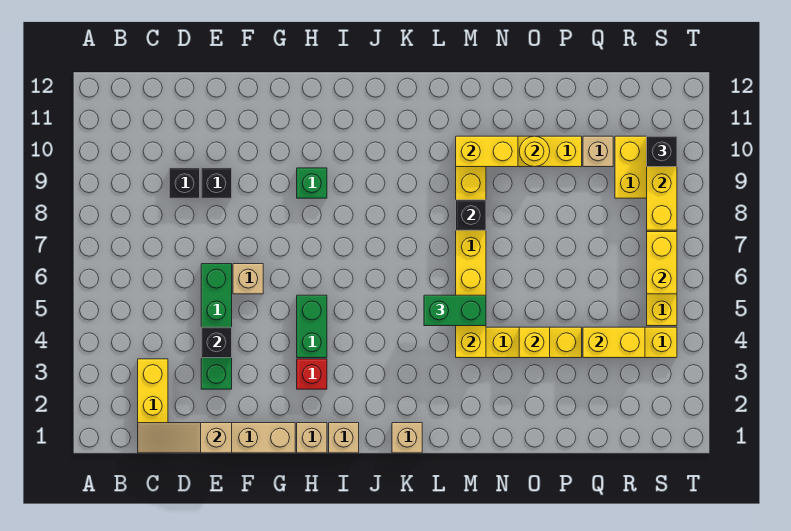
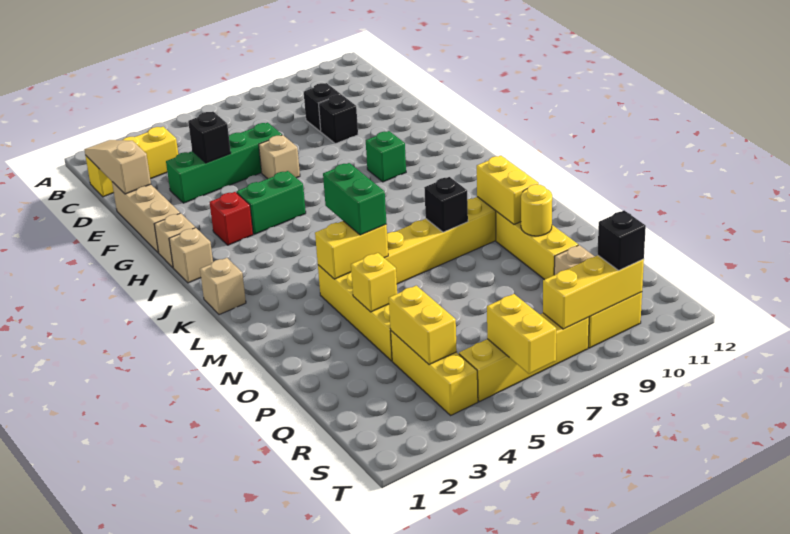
yellow brick S6:S7 level 2 -> yellow brick S6:T6 level 2

